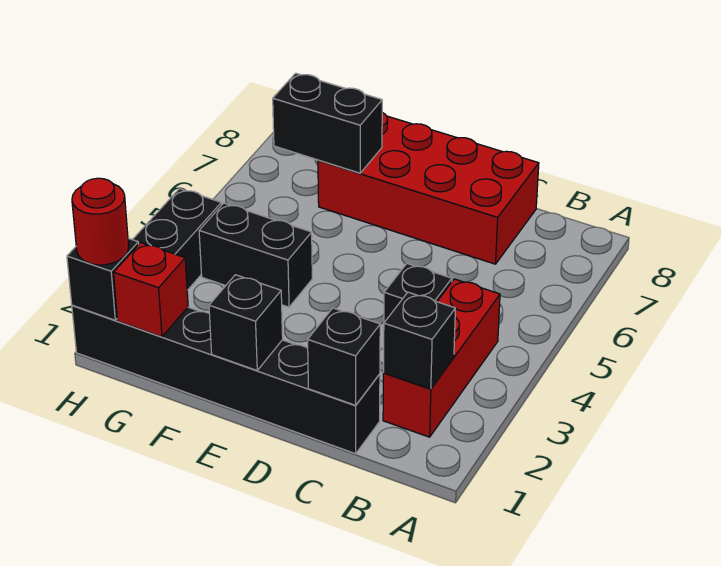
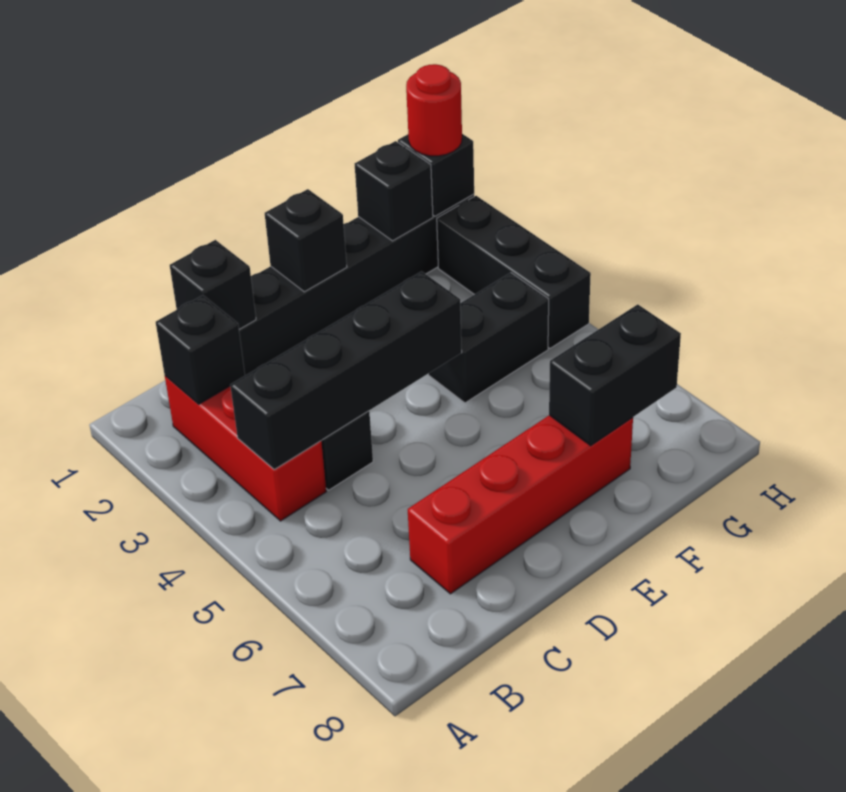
none -> black brick B4:E4 level 2
red brick C7:F8 level 1 -> red brick C7:F7 level 1
red brick G1 level 2 -> black brick G1 level 2

